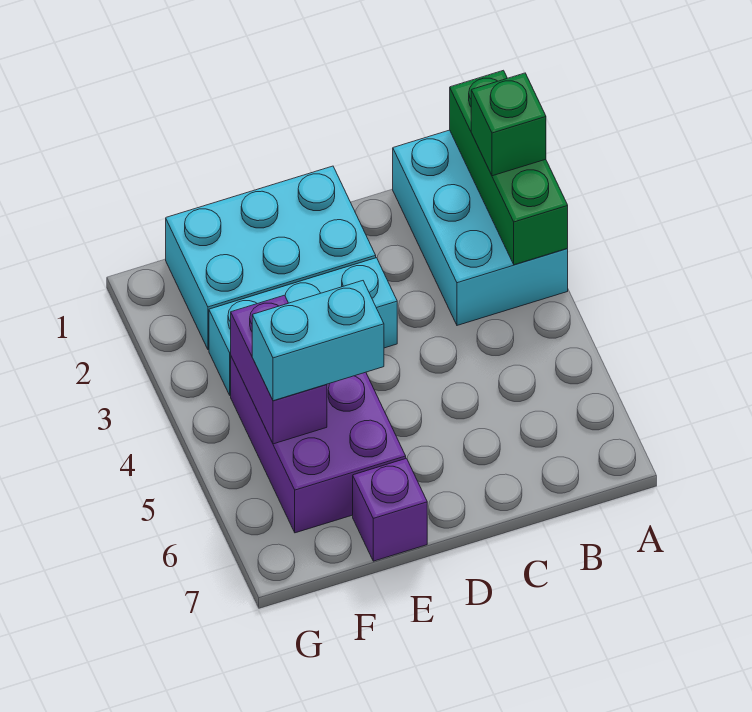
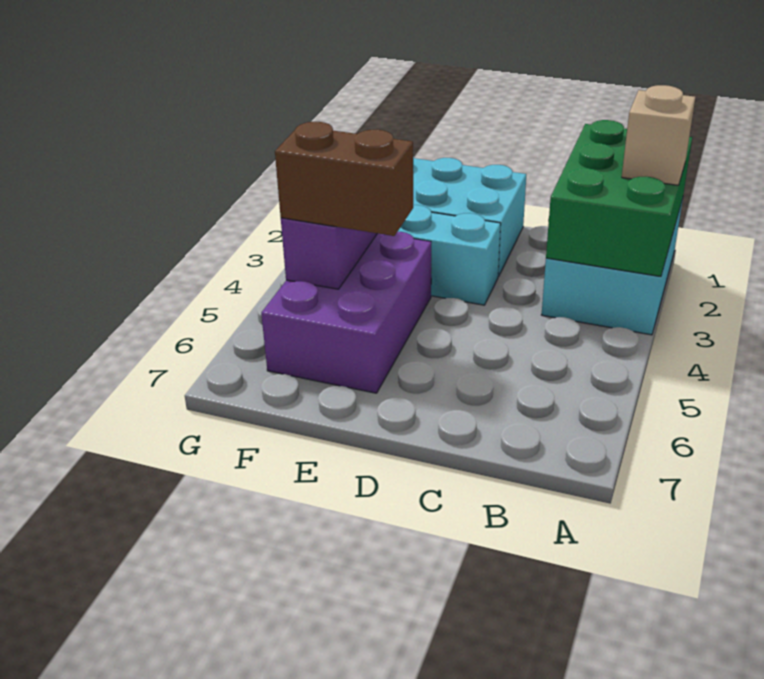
green brick A1:A3 level 2 -> green brick A1:B3 level 2
green brick A2 level 3 -> tan brick A2 level 3
cyan brick E5:F5 level 3 -> brown brick E5:F5 level 3
purple brick E7 level 1 -> none

